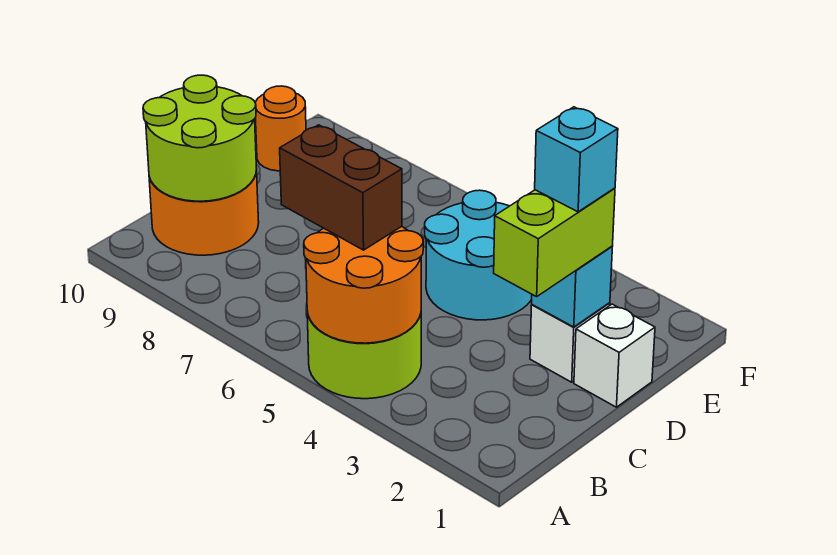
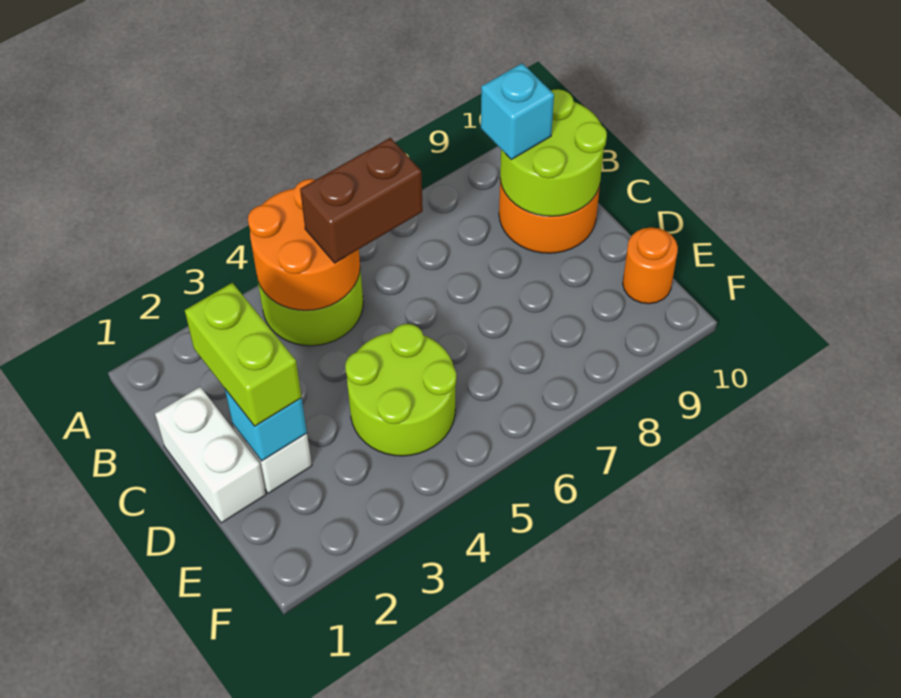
white brick D1 level 1 -> white brick C1:D1 level 1
cyan brick D2 level 4 -> cyan brick B9 level 3
cyan round brick D4:E5 level 1 -> lime round brick D4:E5 level 1

